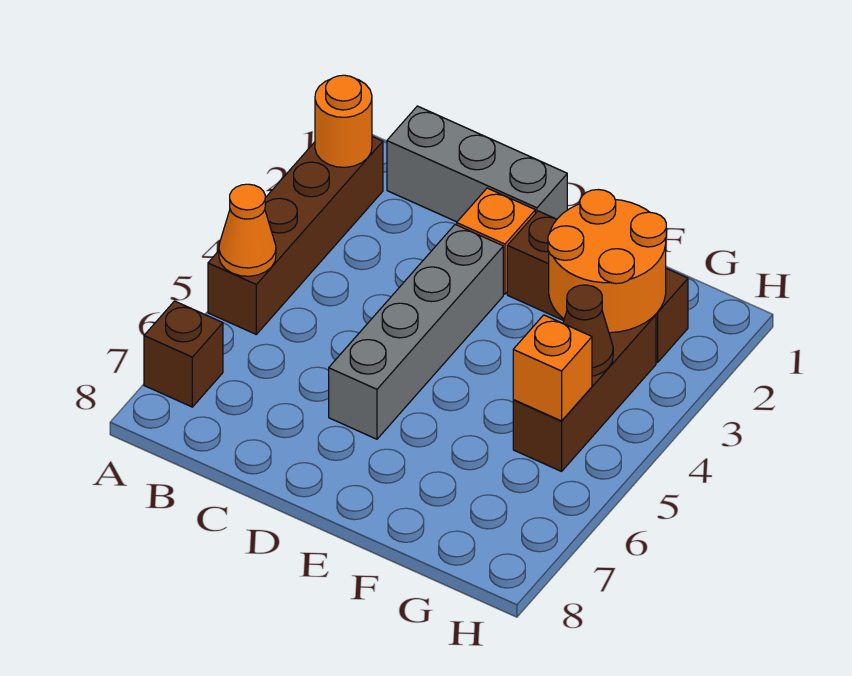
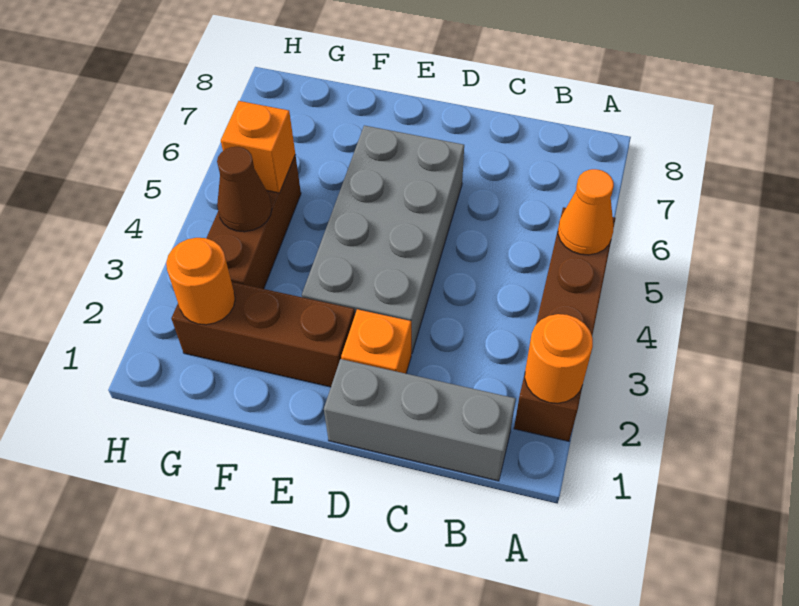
brown brick A7 level 1 -> none
grey brick D3:D6 level 1 -> grey brick D3:E6 level 1
orange round brick F2:G3 level 2 -> orange round brick G2 level 2

